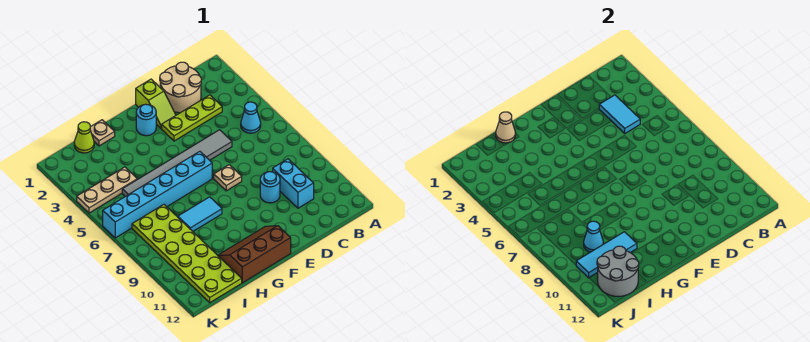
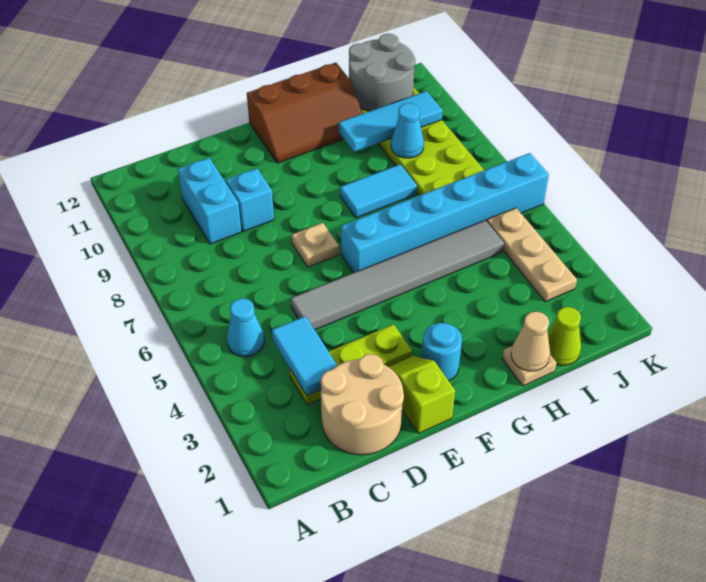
cyan round brick D9 level 1 -> cyan brick D9 level 1
tan plate I4:K4 level 1 -> tan plate J3:J5 level 1

